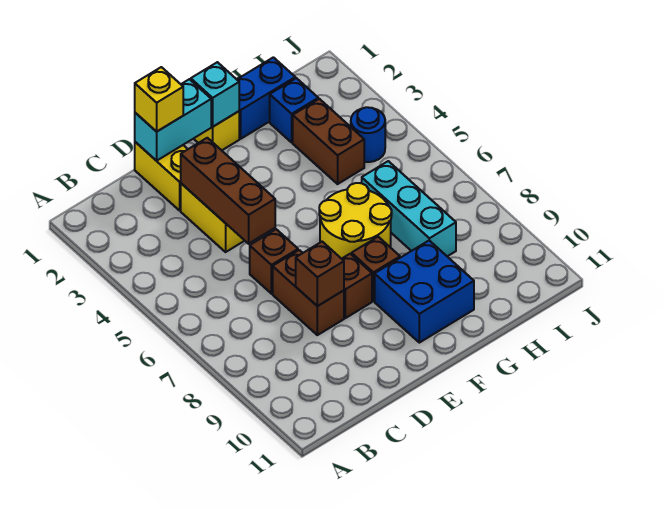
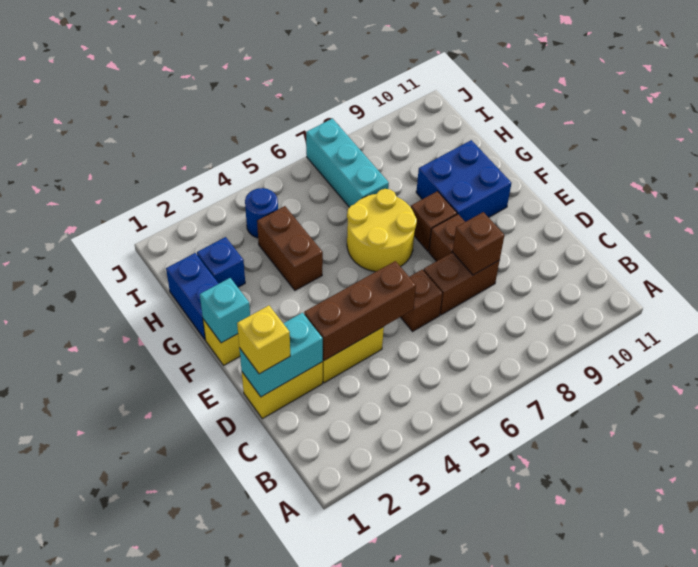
cyan brick D1:E1 level 2 -> cyan brick D1:D2 level 2
brown brick H3:H4 level 1 -> brown brick G4:H4 level 1
cyan brick H6:H8 level 1 -> cyan brick H7:J7 level 1

